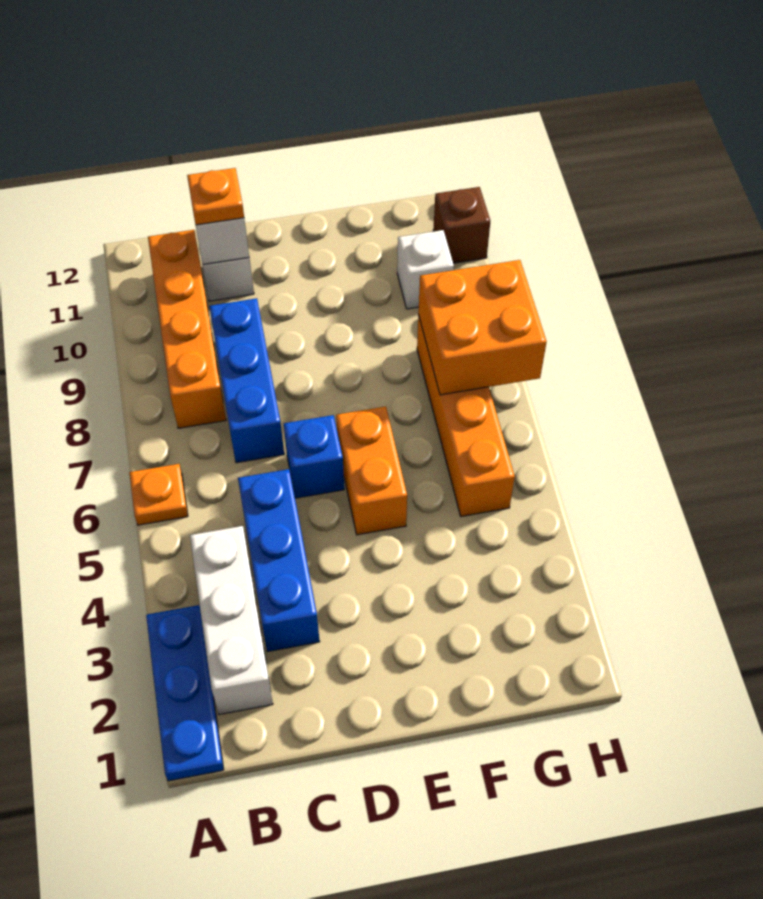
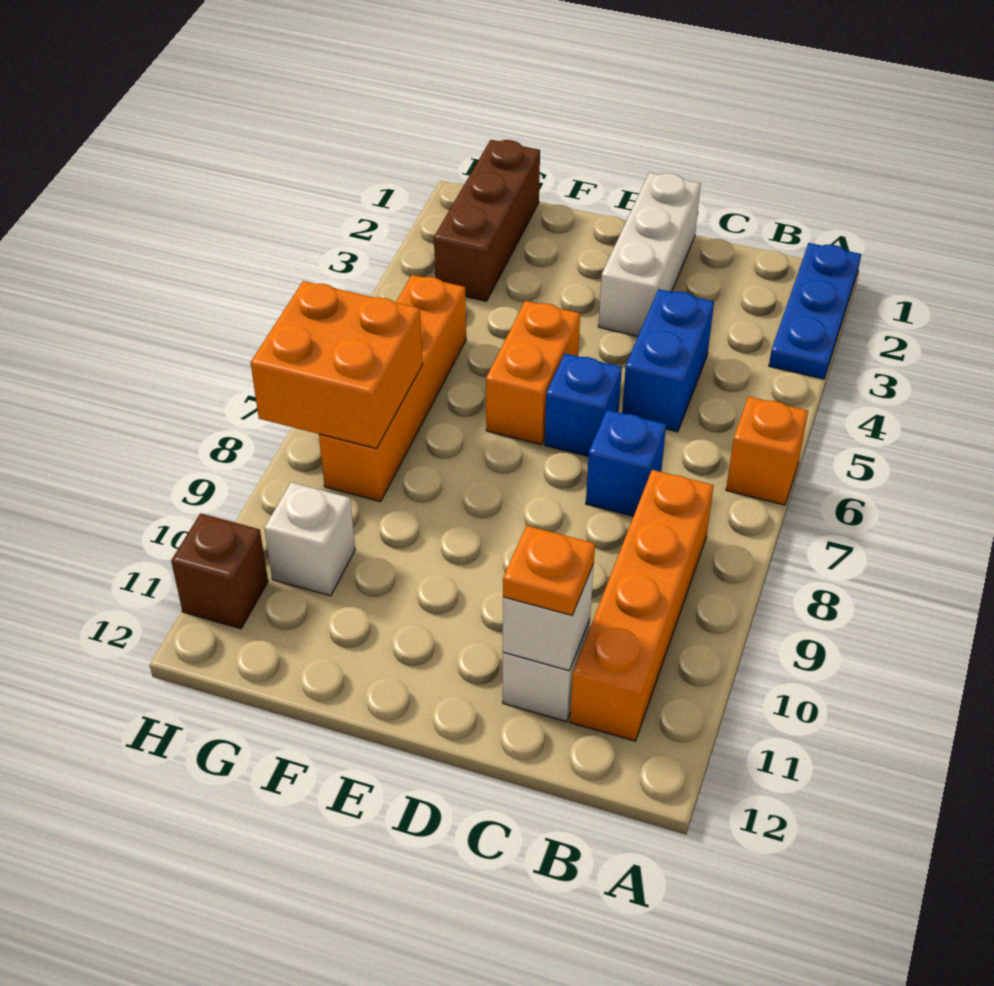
orange plate A6 level 1 -> orange brick A6 level 1
white brick B2:B4 level 1 -> white brick D1:D3 level 1
blue brick C3:C5 level 1 -> blue brick C4:C5 level 1
blue brick C7:C9 level 1 -> blue brick C7 level 1
none -> brown brick G1:G3 level 1

